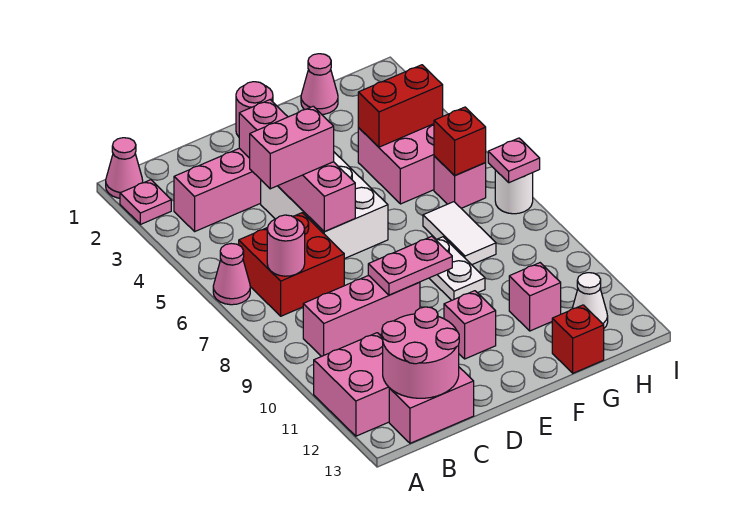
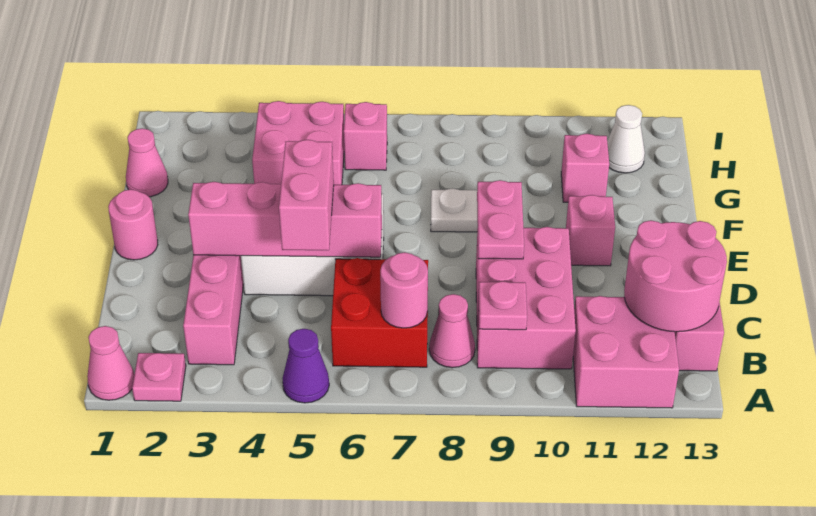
none -> purple cone A5 level 1
pink cone A6 level 1 -> pink cone B8 level 1
pink brick B9:D9 level 1 -> pink brick B9:D10 level 1
red brick G4:H4 level 2 -> none
white tile G7:G8 level 1 -> none
red brick G13 level 1 -> none
red brick H6 level 2 -> none
white round brick I7 level 1 -> none
pink plate I7 level 2 -> pink plate B9 level 2

